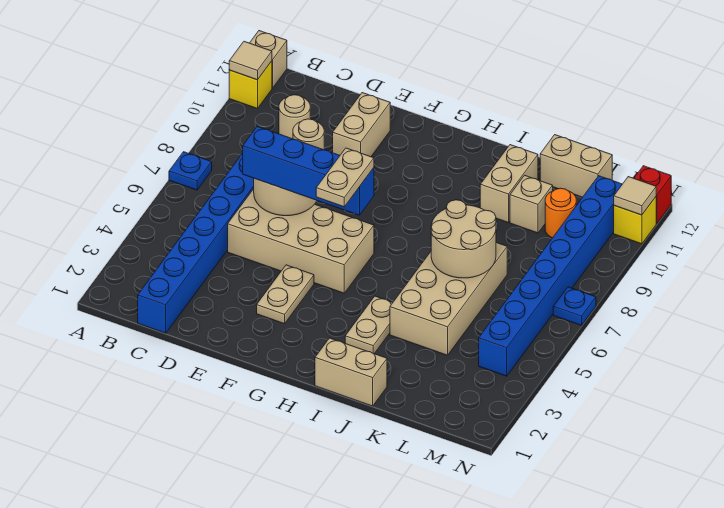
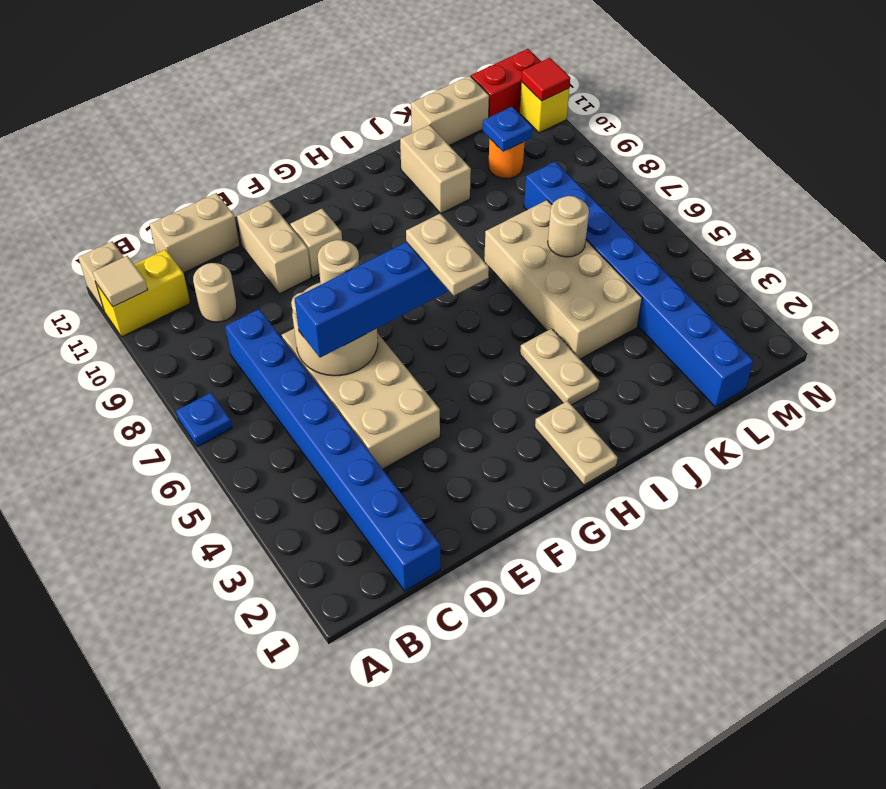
yellow brick A11 level 1 -> yellow brick A11:B11 level 1
tan brick D5:G6 level 1 -> tan brick D4:E7 level 1
tan plate F3:F4 level 1 -> tan plate H1:H2 level 1
tan brick I1:J1 level 1 -> tan brick C12:D12 level 1
tan round brick J6:K7 level 2 -> tan round brick K6 level 2
tan brick K10 level 1 -> tan brick F10 level 1
blue brick M4:M11 level 1 -> blue brick L1:L8 level 1
blue plate N7 level 1 -> blue plate L10 level 2
tan tile N11 level 2 -> red tile N11 level 2
red brick N12 level 1 -> red brick M12:N12 level 1

